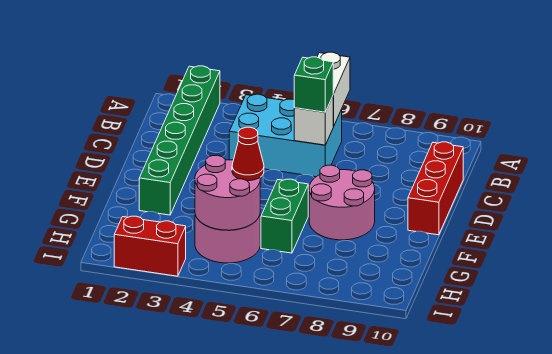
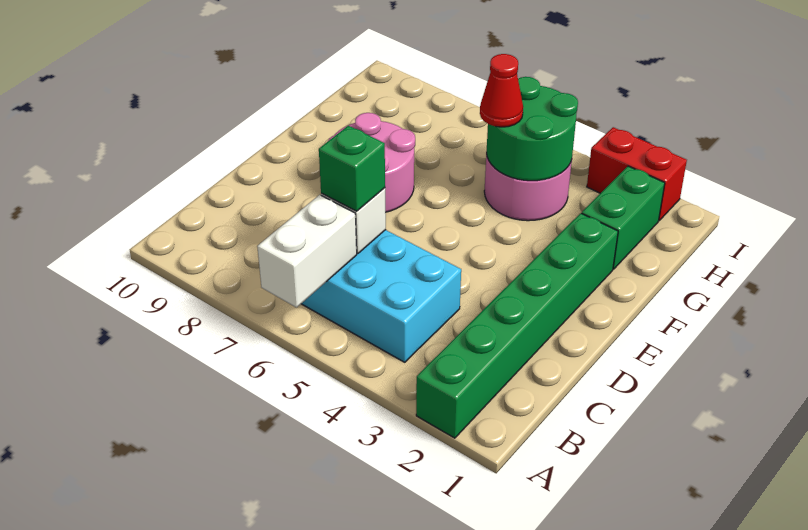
red brick C10:E10 level 1 -> none
green brick F6:G6 level 1 -> green brick G2:H2 level 1
pink round brick G4:H5 level 2 -> green round brick G4:H5 level 2

